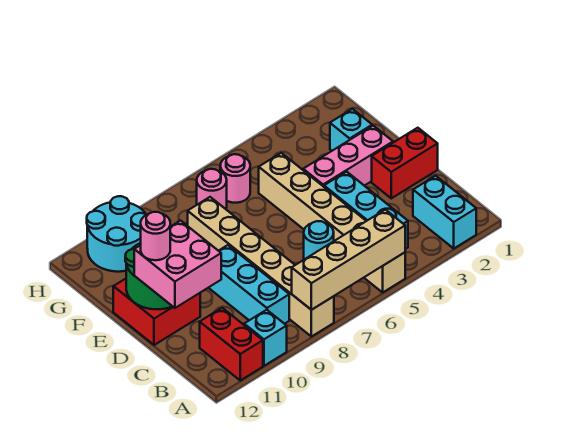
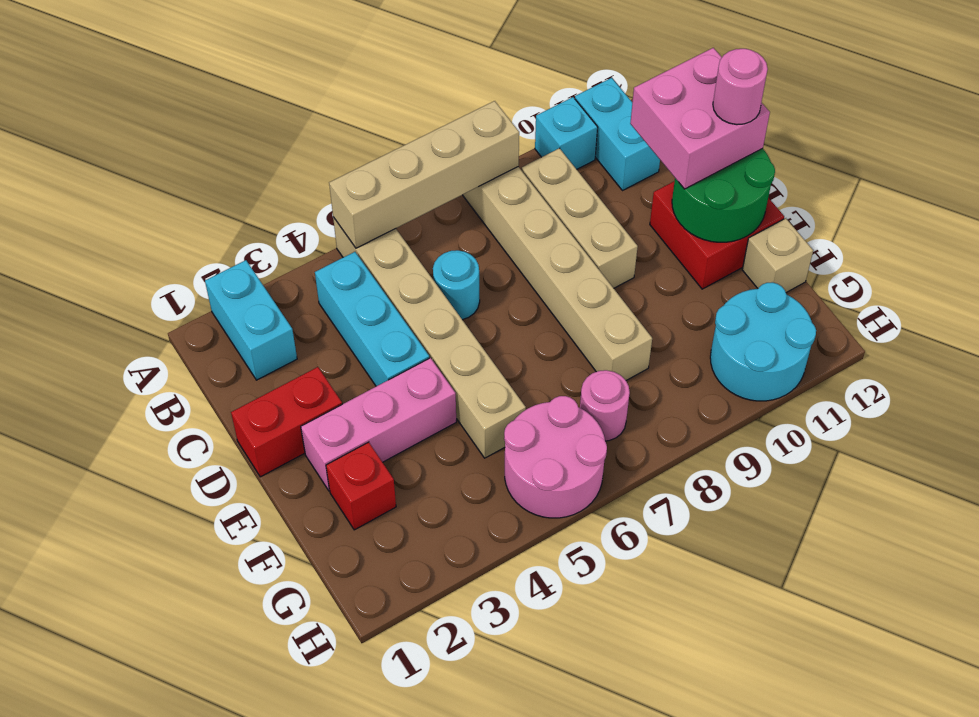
red brick A11:B11 level 1 -> cyan brick A11:B11 level 1
cyan brick B9:D9 level 1 -> tan brick B9:D9 level 1
cyan brick F2 level 1 -> red brick F2 level 1
none -> tan brick F12 level 1
pink round brick G6 level 1 -> pink round brick G5:H6 level 1

